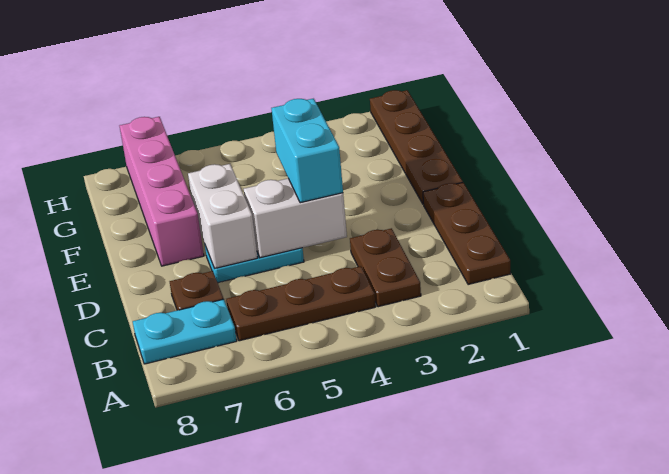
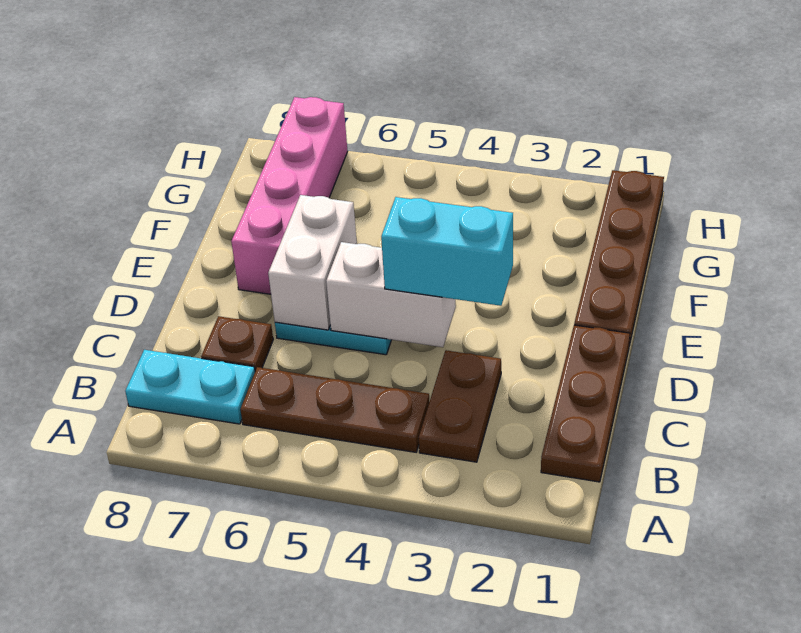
cyan brick D4:E4 level 3 -> cyan brick D3:D4 level 3

